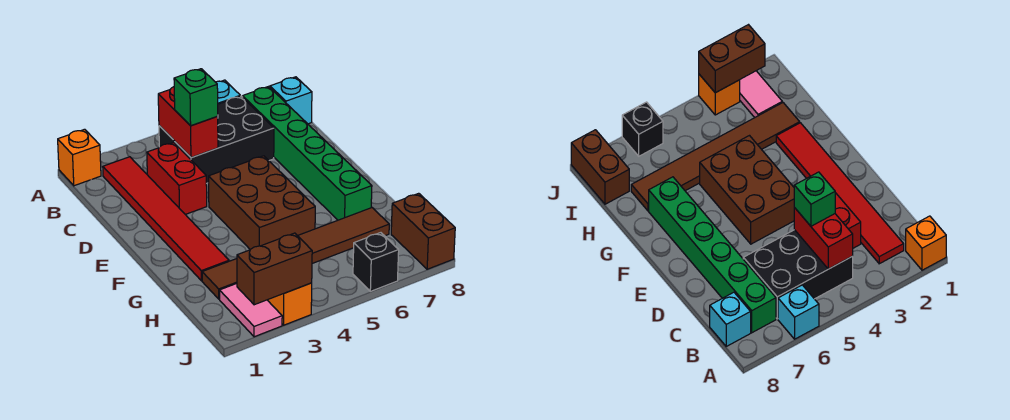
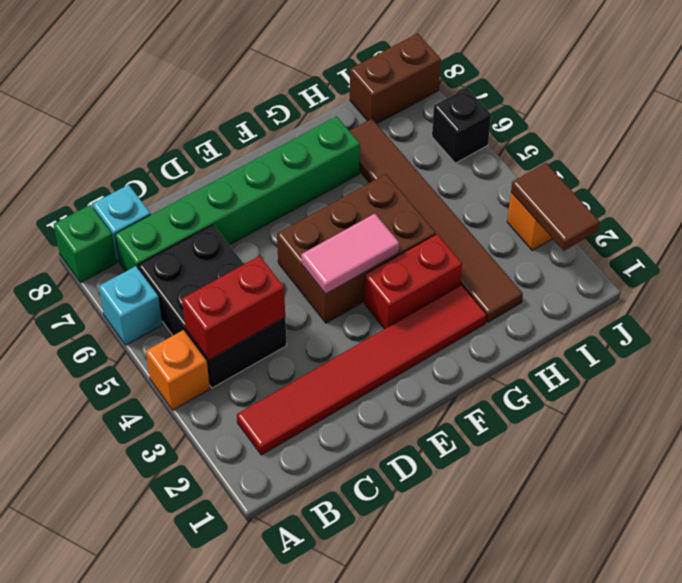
orange brick A1 level 1 -> orange brick A4 level 1
red brick C3:D3 level 1 -> red brick F3:G3 level 1
green brick C4 level 3 -> green brick A8 level 1
pink tile I2:J2 level 1 -> pink tile E4:F4 level 2
brown brick J2:J3 level 2 -> brown tile J2:J3 level 2

